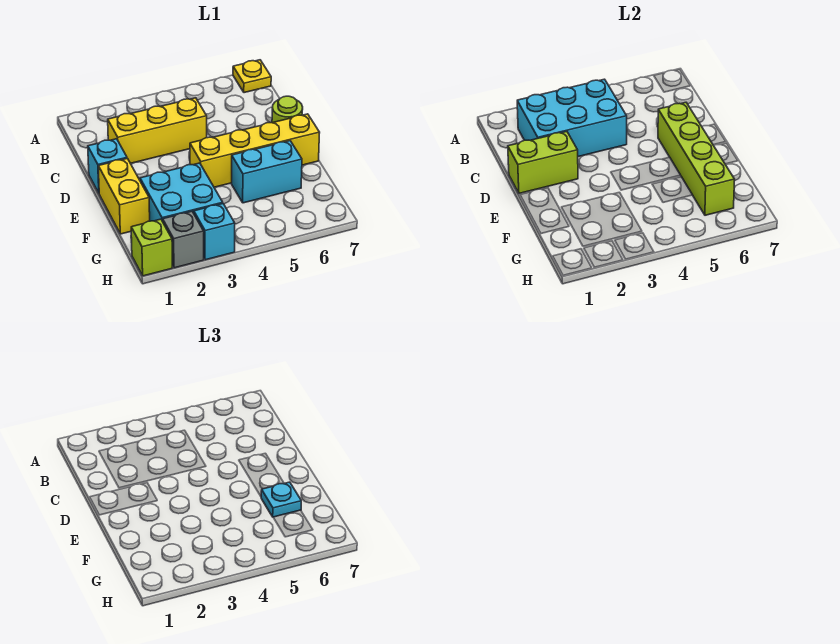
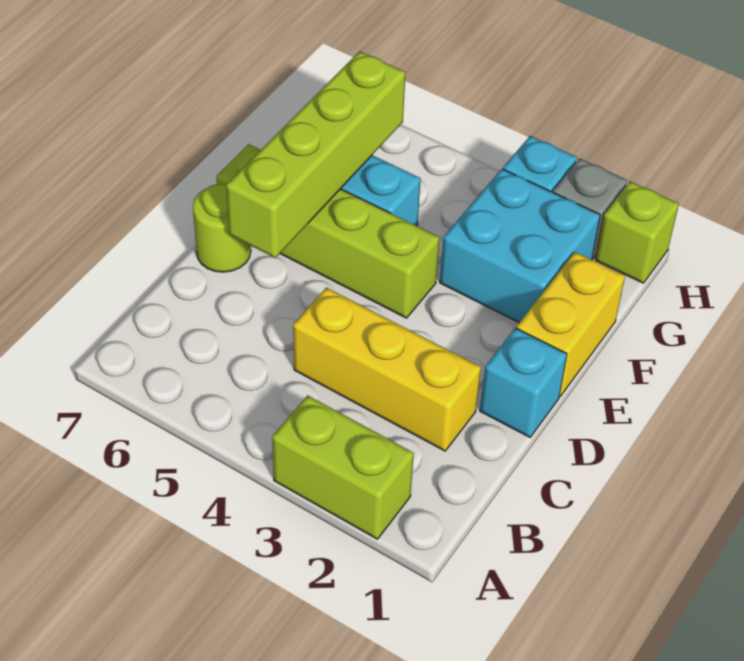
yellow plate A7 level 1 -> none
cyan brick B2:C4 level 2 -> none
lime brick D1:D2 level 2 -> lime brick A2:A3 level 1
yellow brick E4:E7 level 1 -> lime brick E4:E7 level 1
cyan plate F6 level 3 -> none

